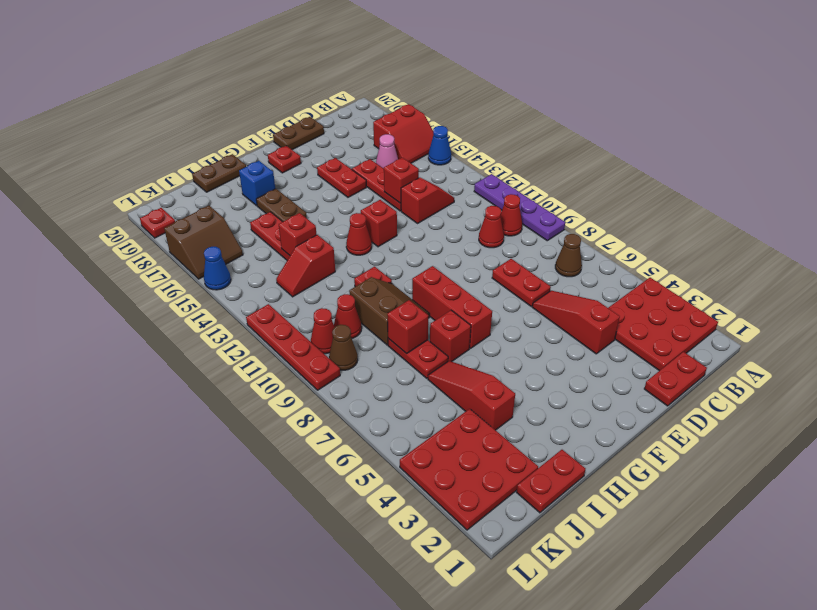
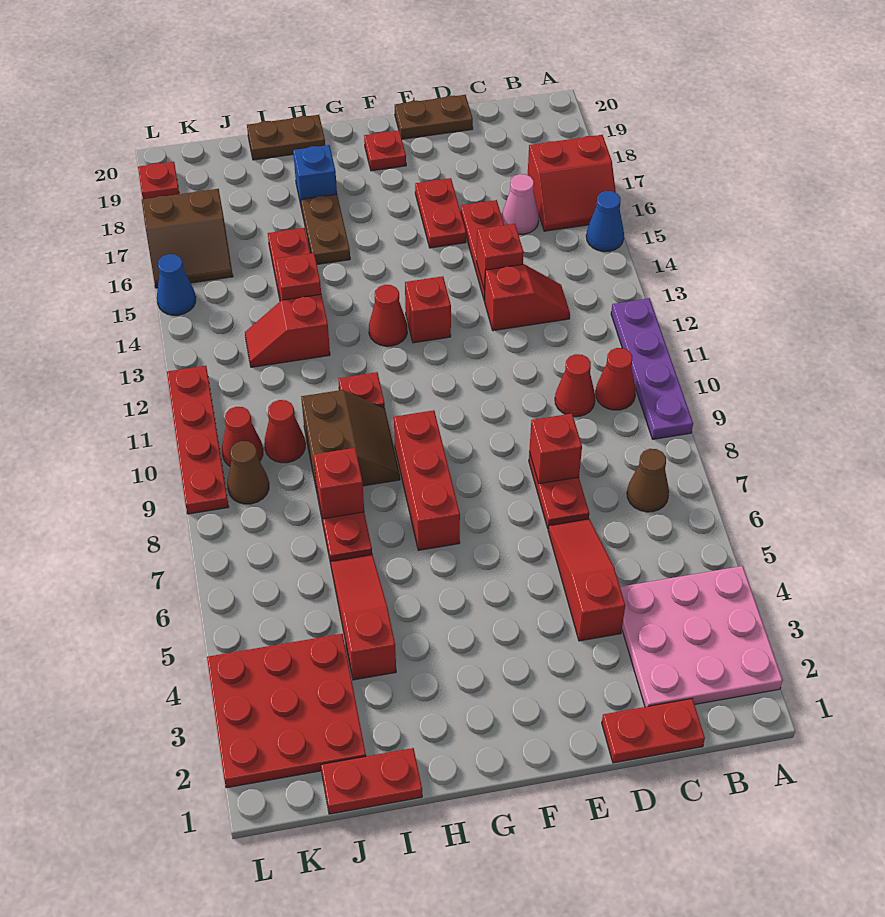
red plate A2:C4 level 1 -> pink plate A2:C4 level 1
red brick H7 level 1 -> red brick D8 level 2

